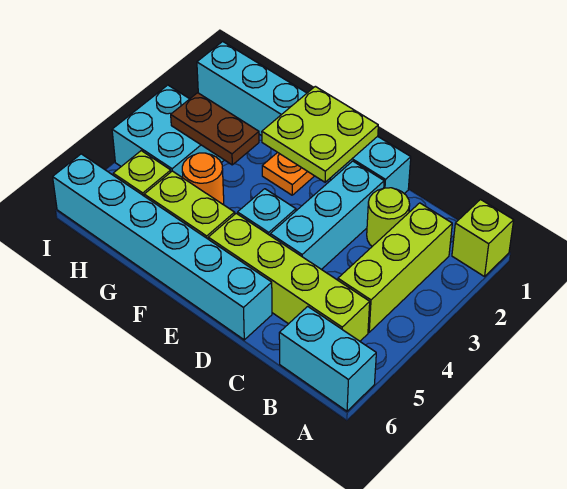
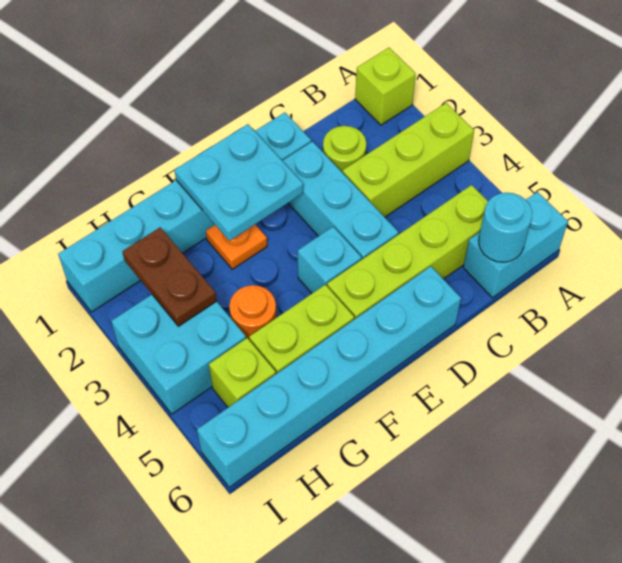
lime brick B2:B4 level 1 -> lime brick A3:C3 level 1
none -> cyan round brick B6 level 2
lime plate E1:F2 level 2 -> cyan plate E1:F2 level 2
brown plate G3:H3 level 2 -> brown plate H2:H3 level 2

